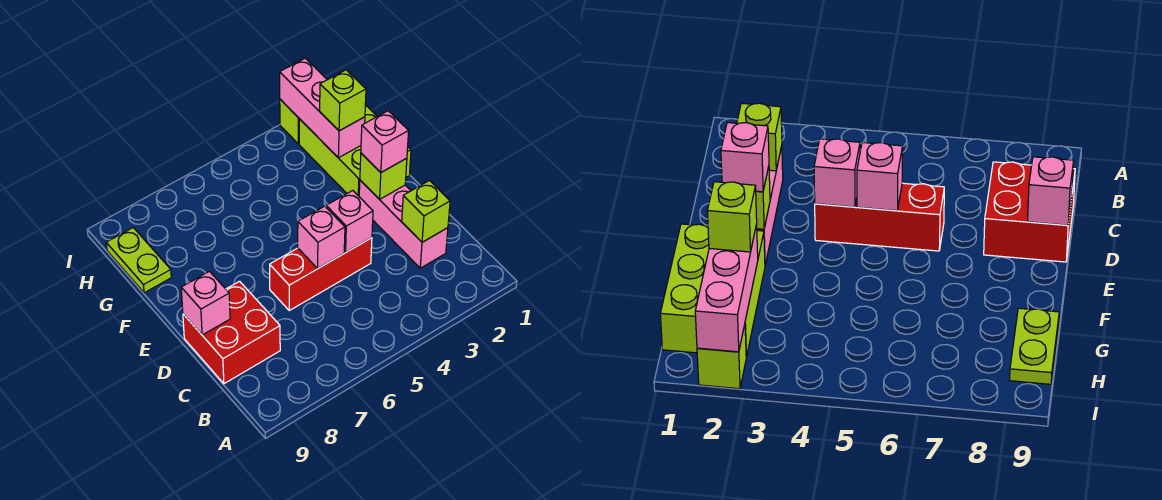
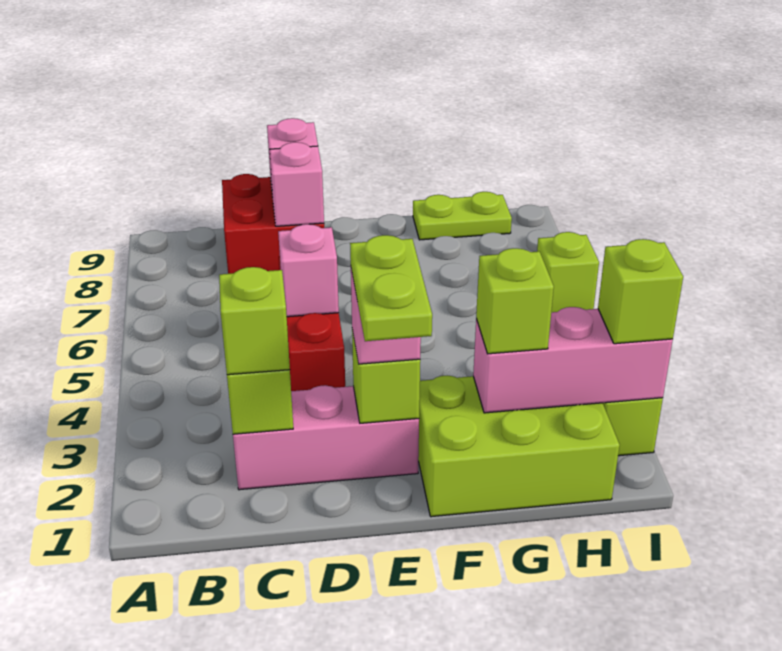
none -> lime brick C2 level 3
pink brick D4 level 2 -> pink brick D8 level 2
none -> lime plate E1:E2 level 4
none -> lime brick I2 level 3
none -> lime brick I6 level 1

